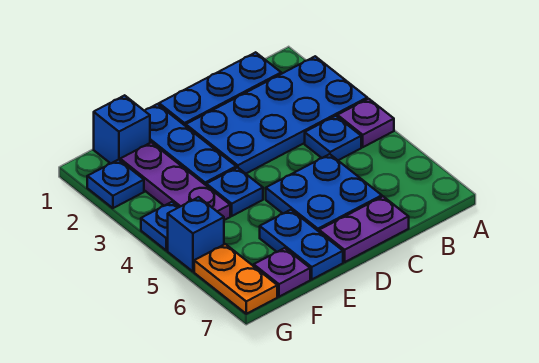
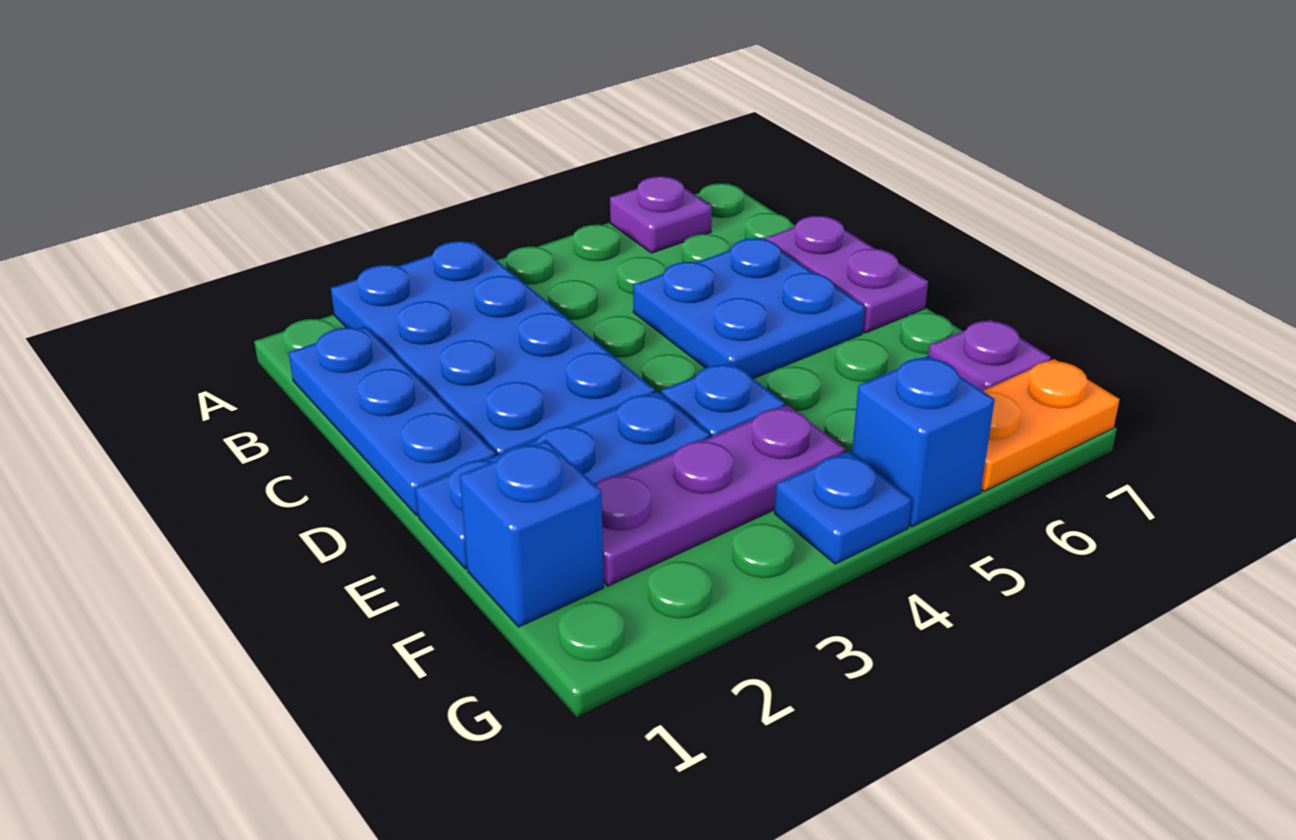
purple plate A4 level 1 -> purple plate A6 level 1
blue plate B4 level 1 -> none
blue plate E6:E7 level 1 -> none
blue plate G2 level 1 -> none

